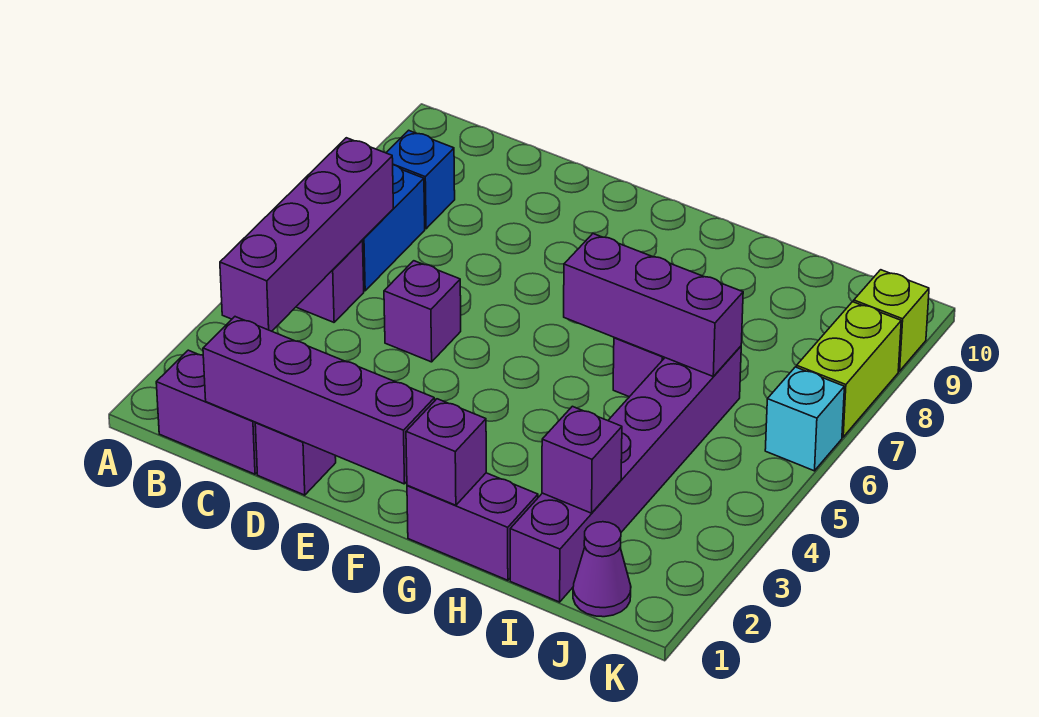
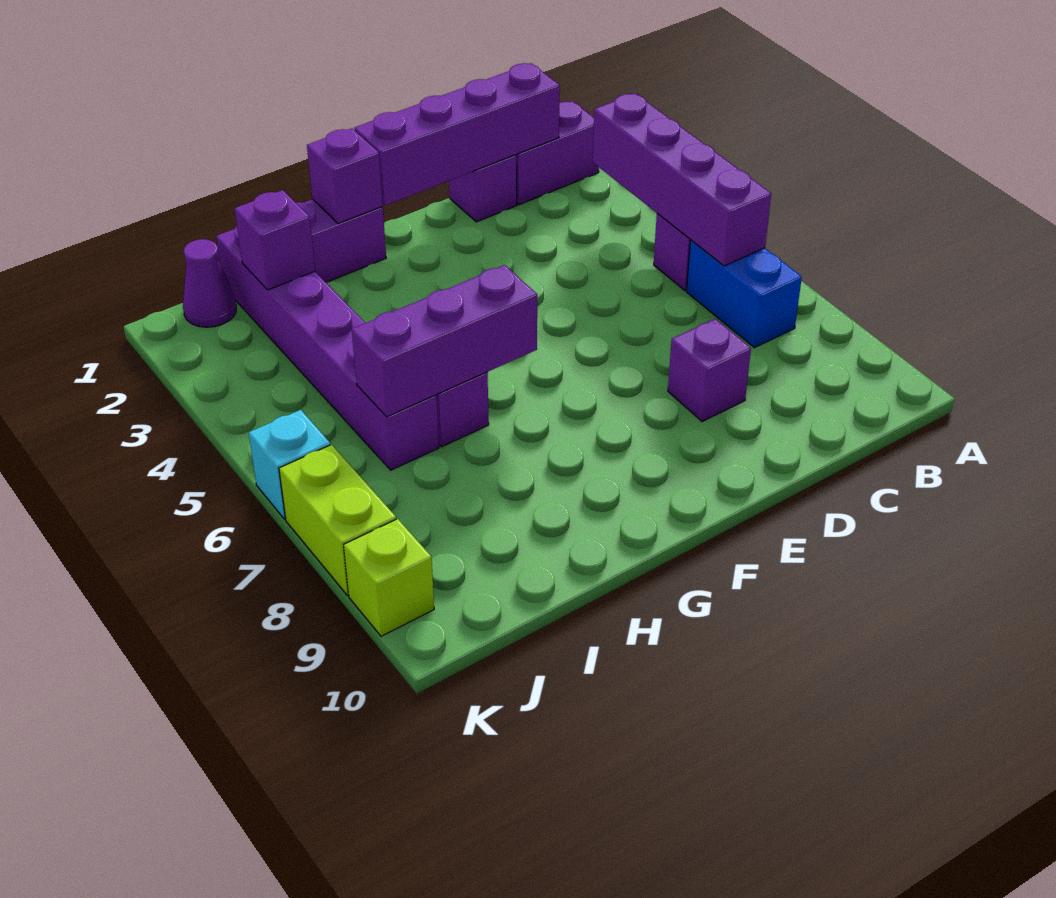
blue brick B8 level 1 -> none
purple brick D5 level 1 -> purple brick D8 level 1

